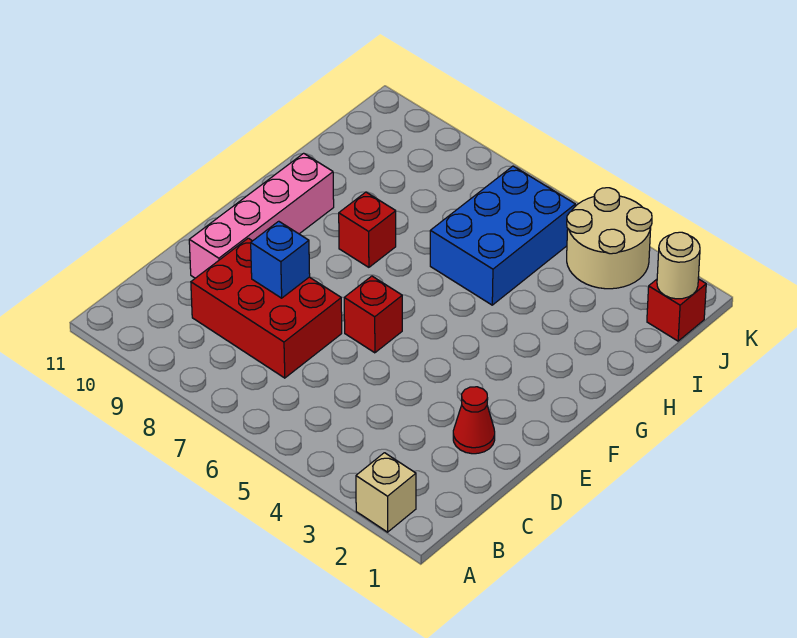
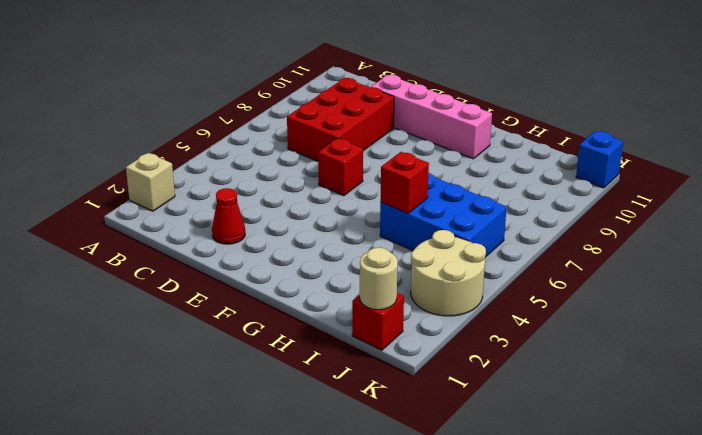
blue brick D8 level 2 -> blue brick K11 level 1
red brick G8 level 1 -> red brick H5 level 2

